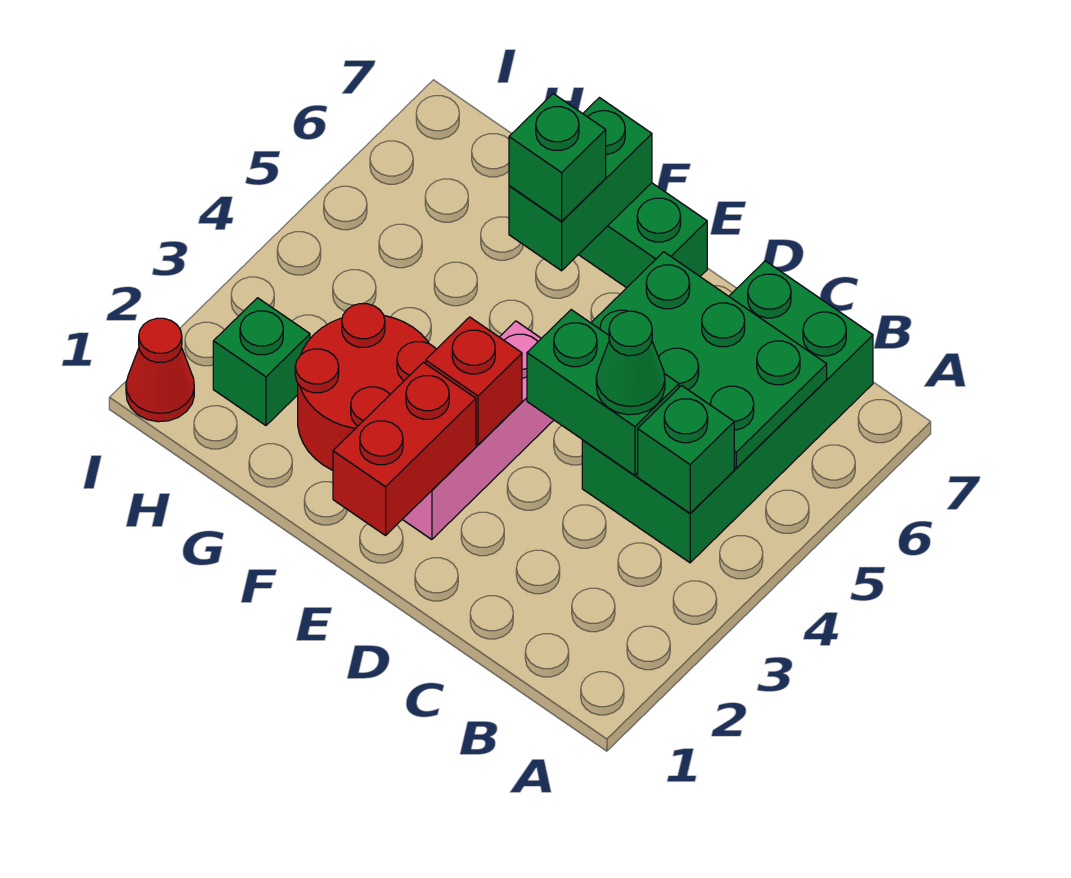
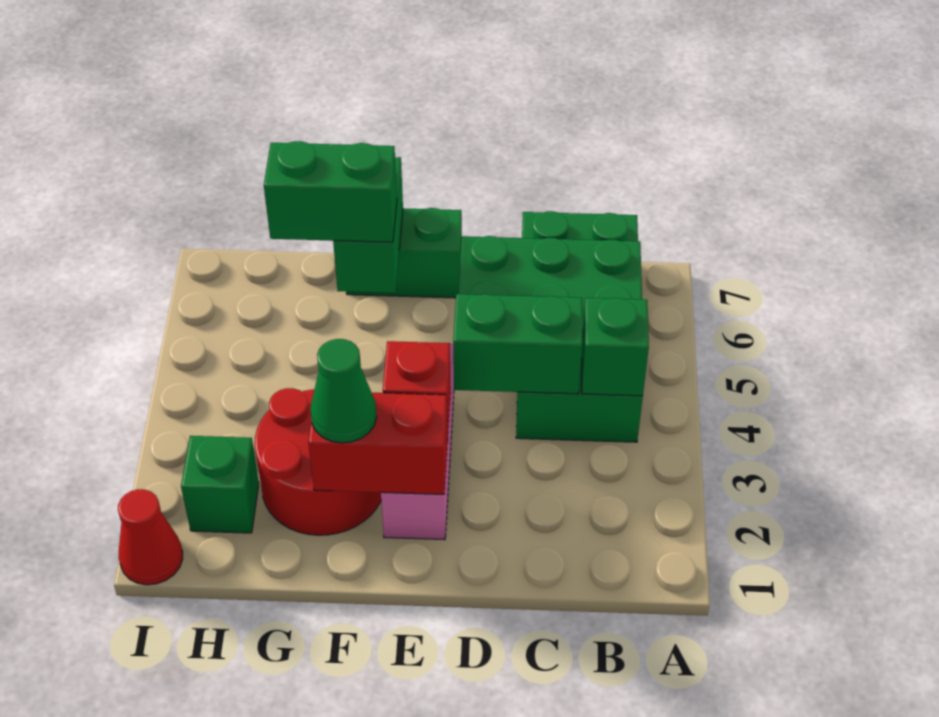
green cone C4 level 3 -> green cone F2 level 3
red brick E1:E2 level 2 -> red brick E2:F2 level 2
green brick F6 level 3 -> green brick F6:G6 level 3

